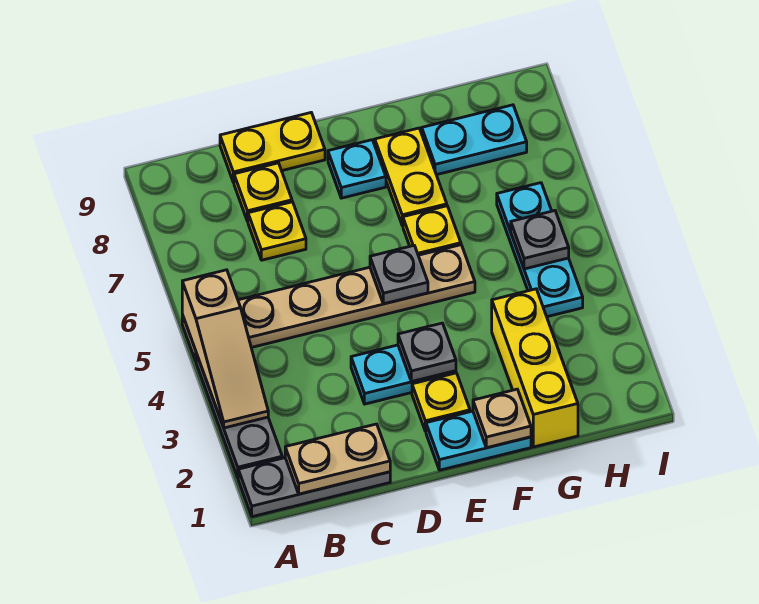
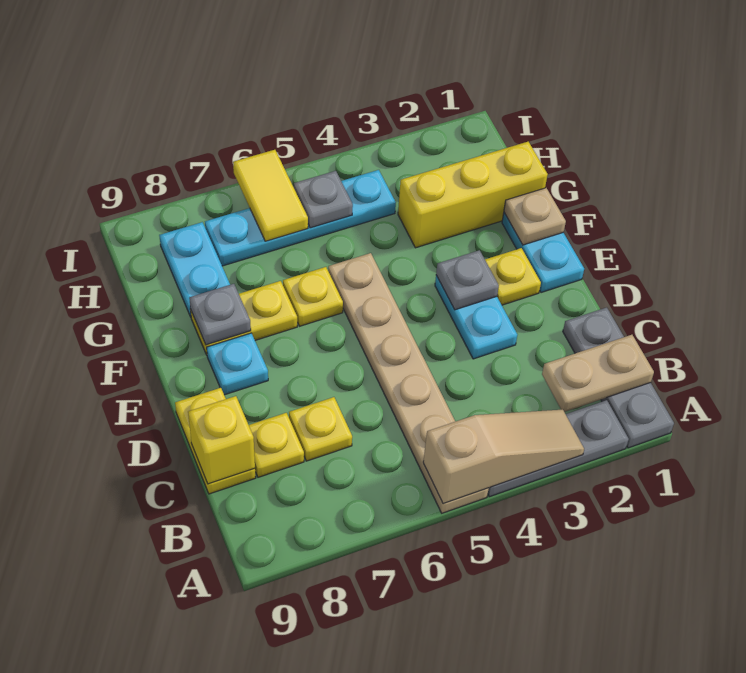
tan plate B1:C1 level 2 -> tan plate B1:B2 level 2
none -> yellow brick C9 level 2
grey plate E5 level 2 -> grey plate F8 level 2
cyan plate H4:H6 level 1 -> cyan plate H4:H7 level 1
none -> yellow tile H6:I6 level 2

